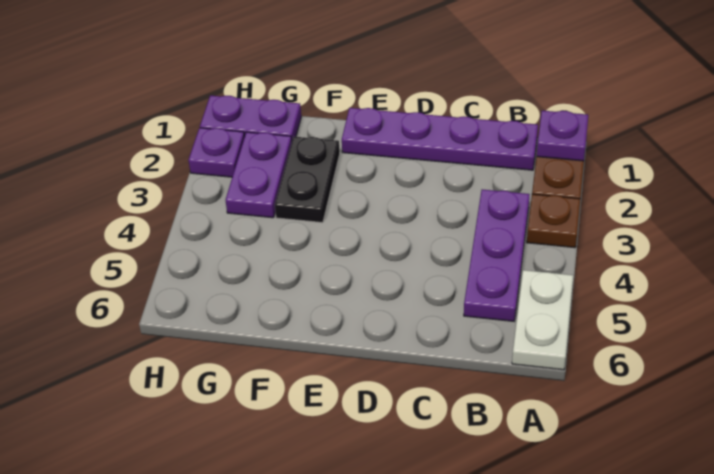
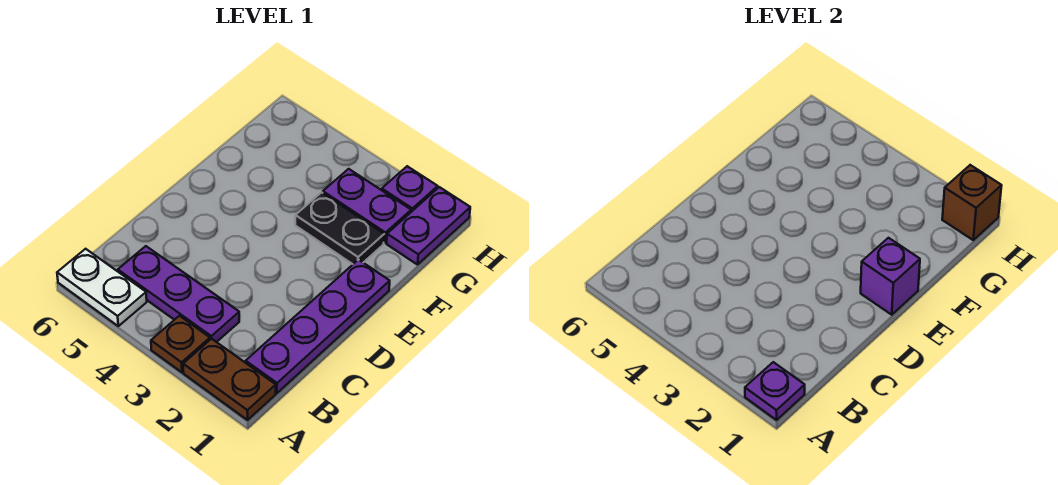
none -> purple brick E1 level 2
none -> brown brick H1 level 2

